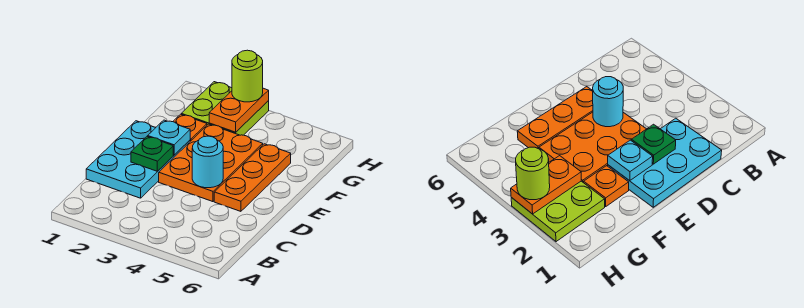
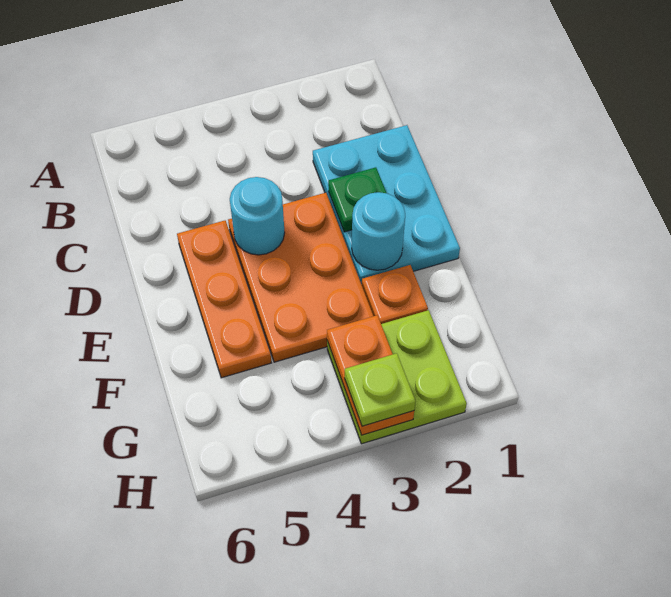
cyan plate E2 level 2 -> cyan round brick E2 level 2
lime round brick H3 level 3 -> lime plate H3 level 3

